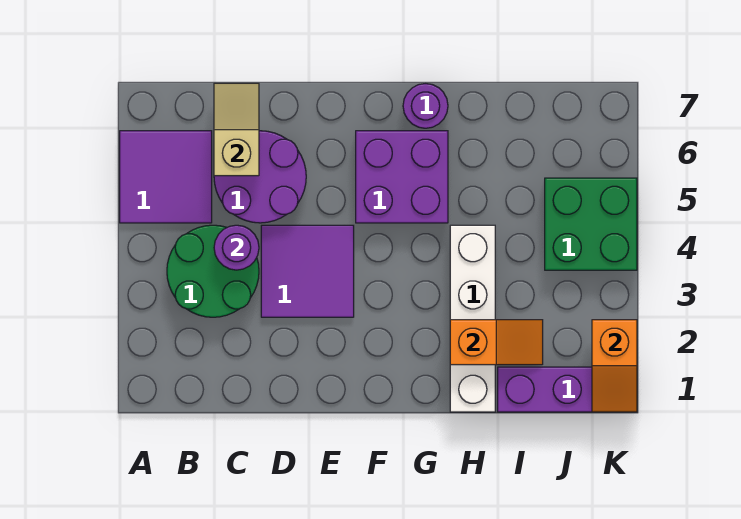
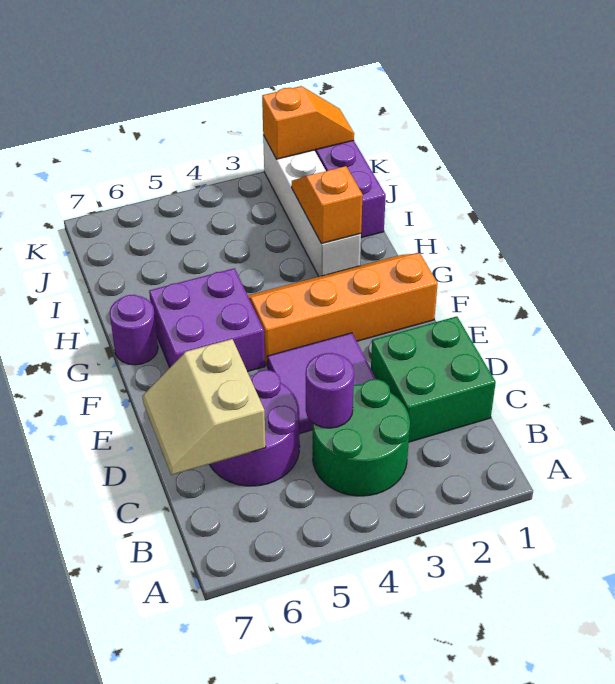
purple tile A5:B6 level 1 -> none
tan slope C6:C7 level 2 top 6 -> tan slope C6:D7 level 2 top 6
none -> orange slope F1:G4 level 1 top F
white brick H1:H4 level 1 -> white brick H2:K2 level 1
green brick J4:K5 level 1 -> green brick C1:D2 level 1

